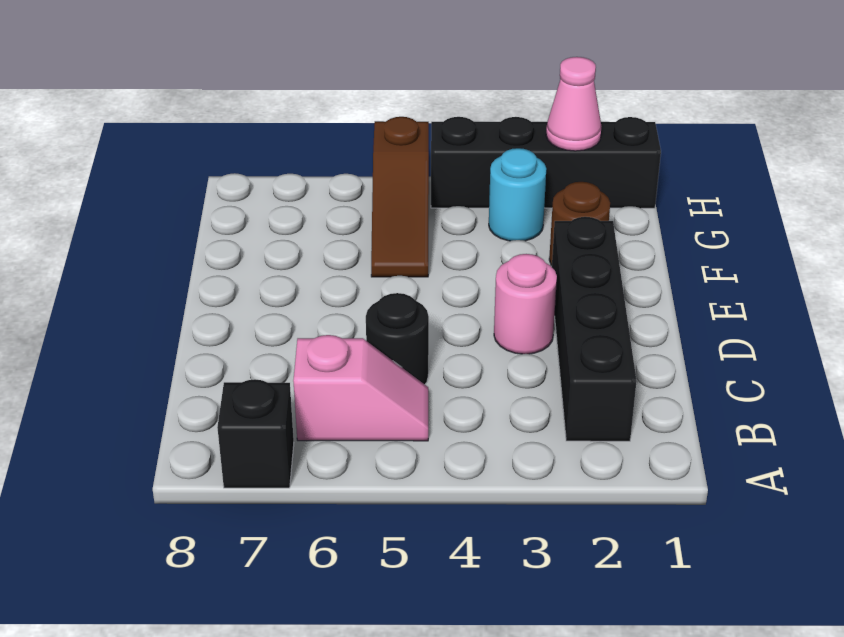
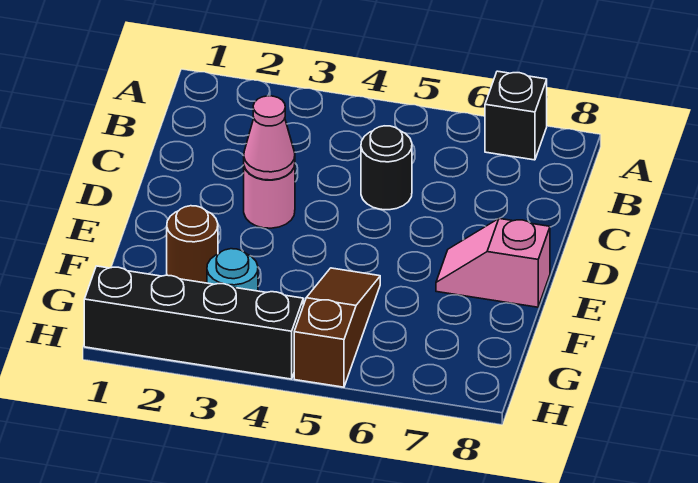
black brick B2:E2 level 1 -> none
pink slope B5:B6 level 1 top 6 -> pink slope E7:E8 level 1 top 8
pink cone H2 level 2 -> pink cone D3 level 2

